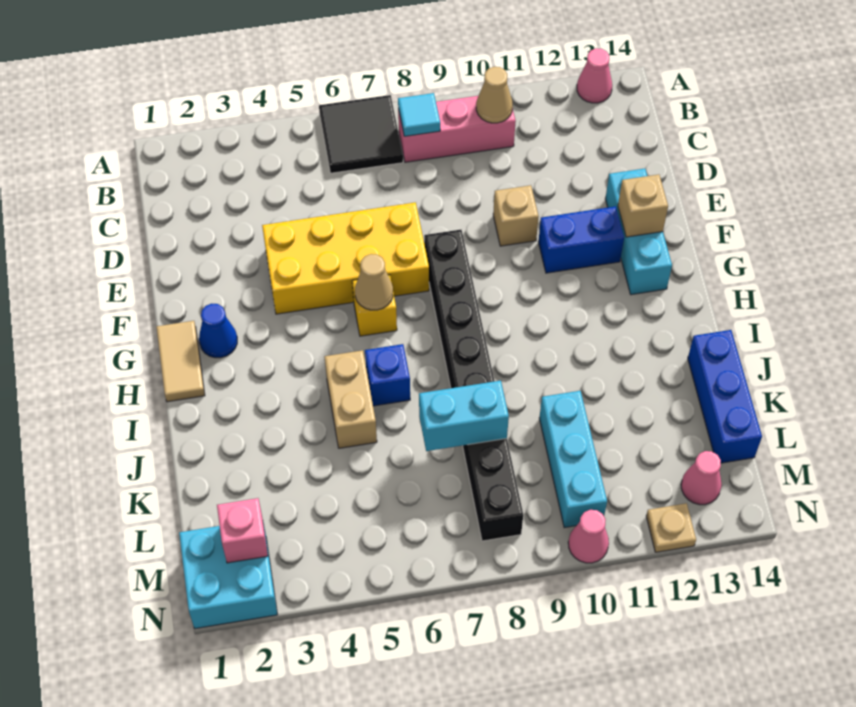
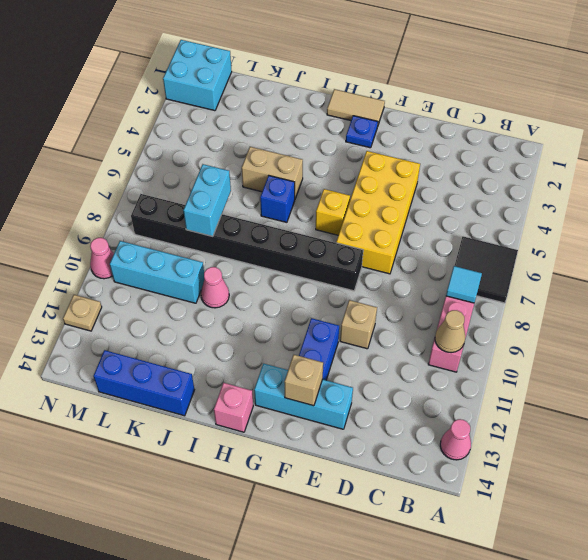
blue cone G2 level 1 -> blue plate G2 level 1
tan cone G6 level 2 -> none
pink brick M2 level 2 -> pink brick H14 level 1
pink cone M13 level 1 -> pink cone J10 level 1

